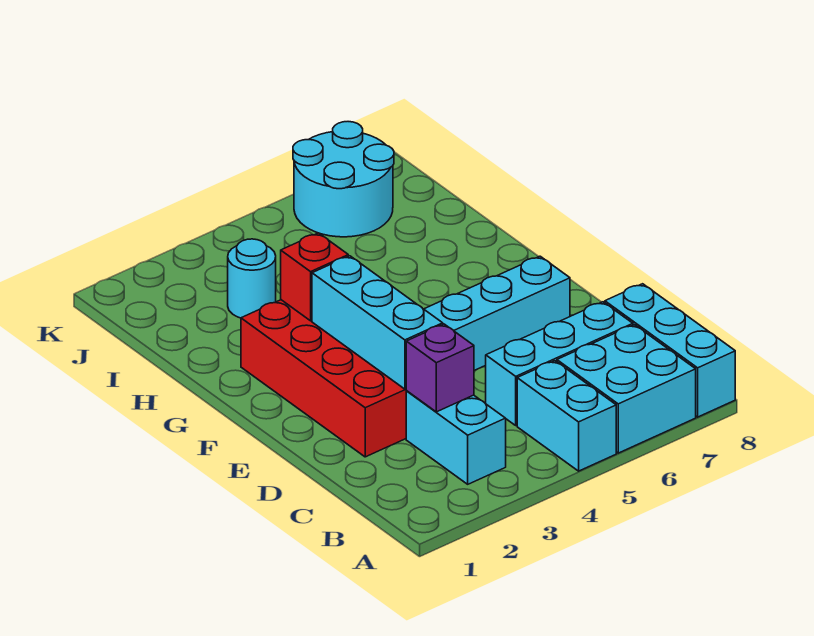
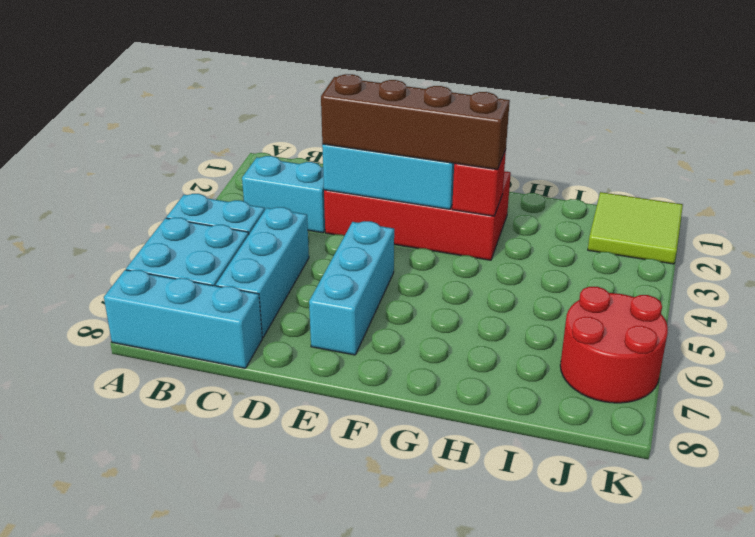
purple brick C3 level 2 -> none
none -> brown brick D3:G3 level 3
cyan round brick I3 level 1 -> none
none -> lime tile J1:K2 level 1
cyan round brick J6:K7 level 1 -> red round brick J6:K7 level 1

